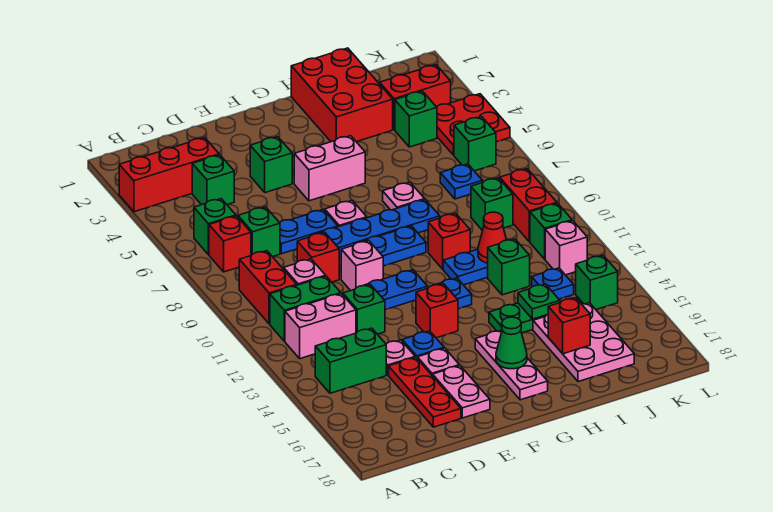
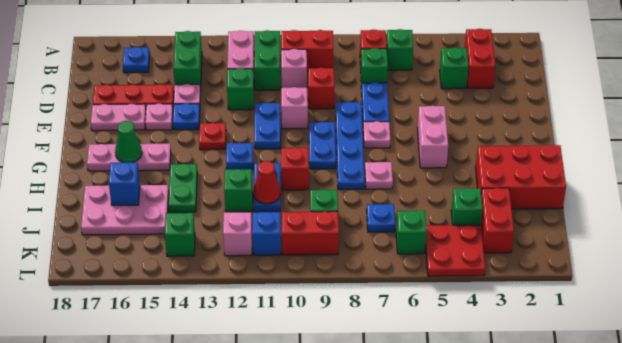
red brick A3:C3 level 1 -> red brick B3:C3 level 1
green brick E4 level 1 -> none
red brick F13 level 1 -> red plate F13 level 1
green plate I14 level 2 -> none
red brick I16 level 2 -> blue brick I16 level 2
blue plate J13 level 1 -> blue plate B16 level 1
green brick K11 level 1 -> blue brick K11 level 1

